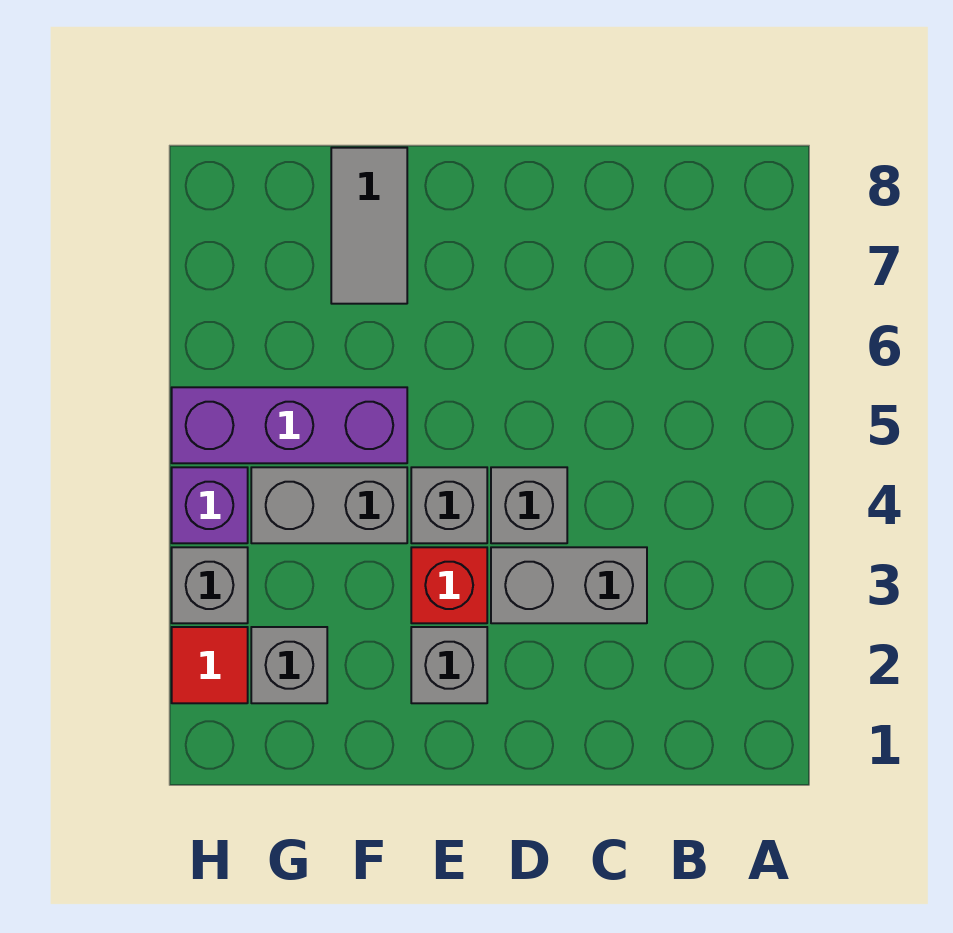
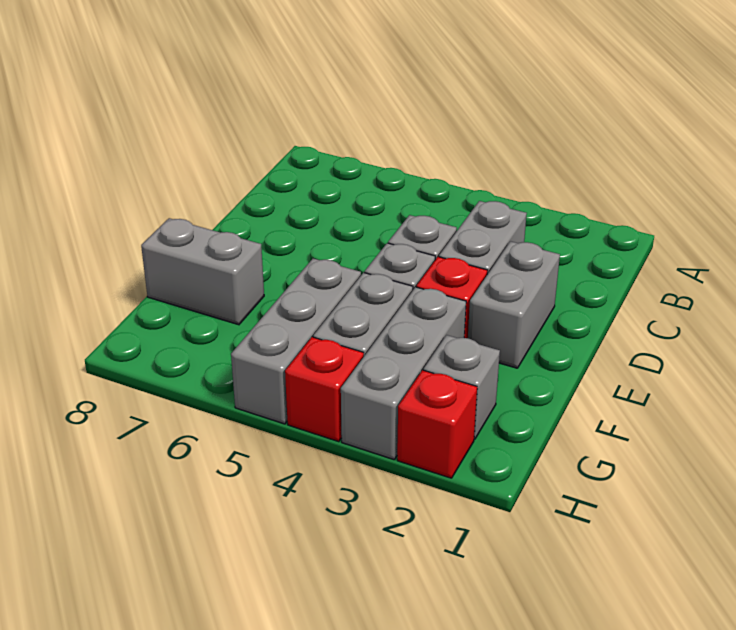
grey brick E2 level 1 -> grey brick D2:E2 level 1
purple brick F5:H5 level 1 -> grey brick F5:H5 level 1
grey tile F7:F8 level 1 -> grey brick F7:F8 level 1
red tile H2 level 1 -> red brick H2 level 1
grey brick H3 level 1 -> grey brick F3:H3 level 1
purple brick H4 level 1 -> red brick H4 level 1

